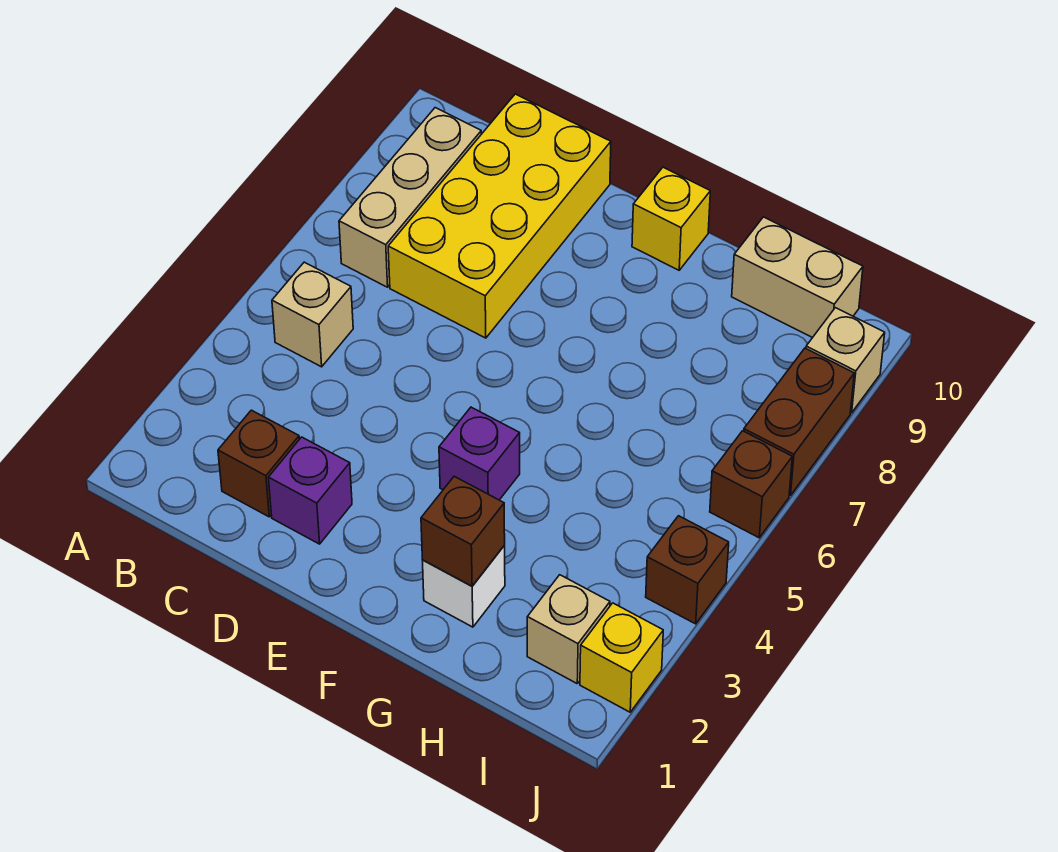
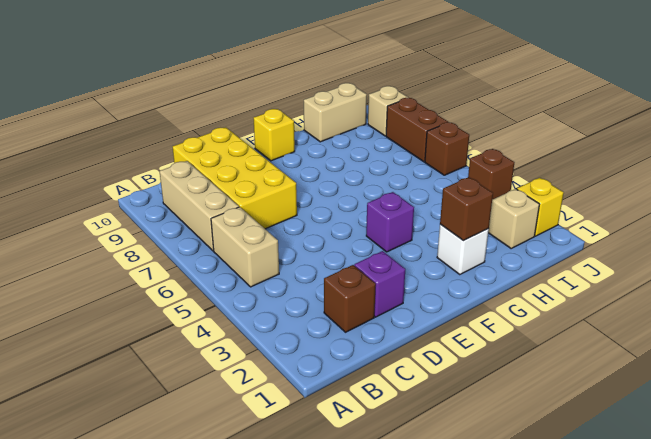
tan brick B5 level 1 -> tan brick B5:B6 level 1

